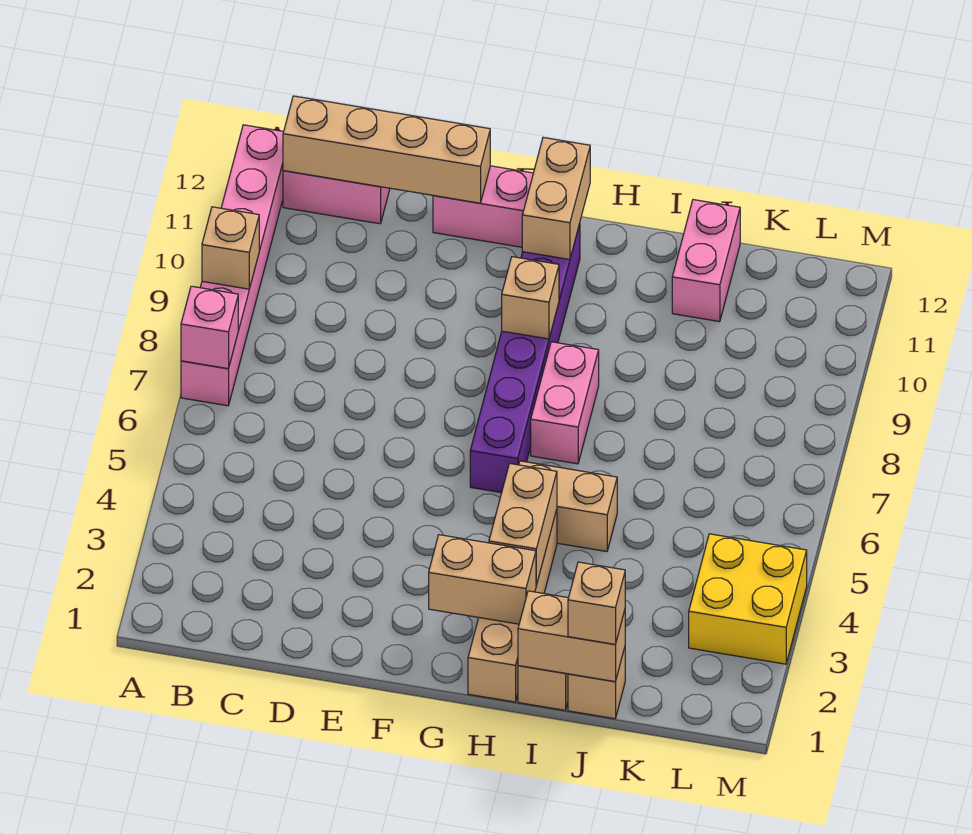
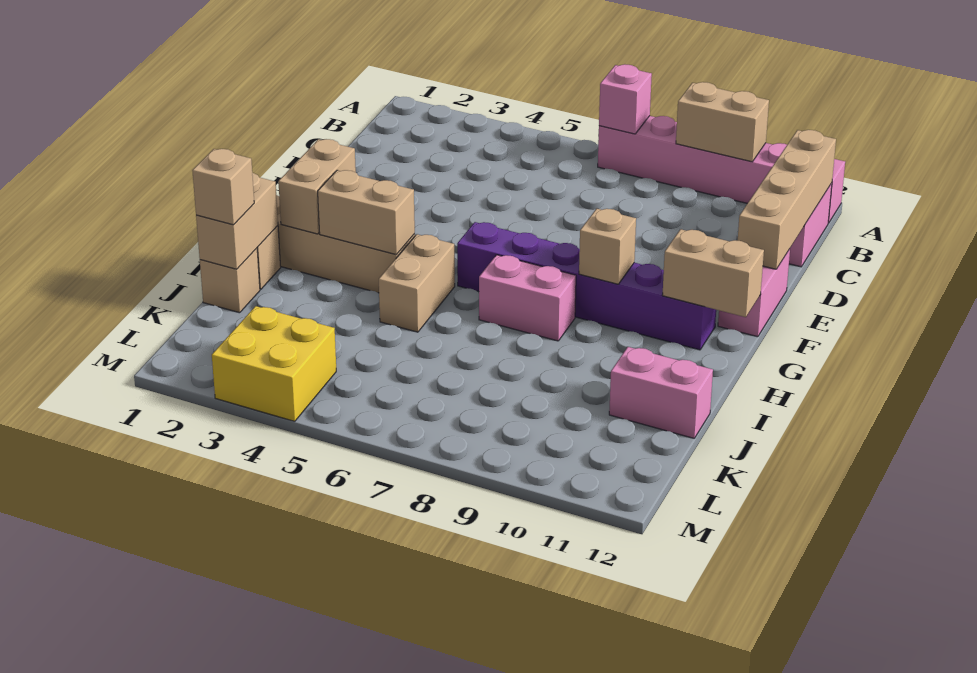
tan brick A9 level 2 -> tan brick A9:A10 level 2

